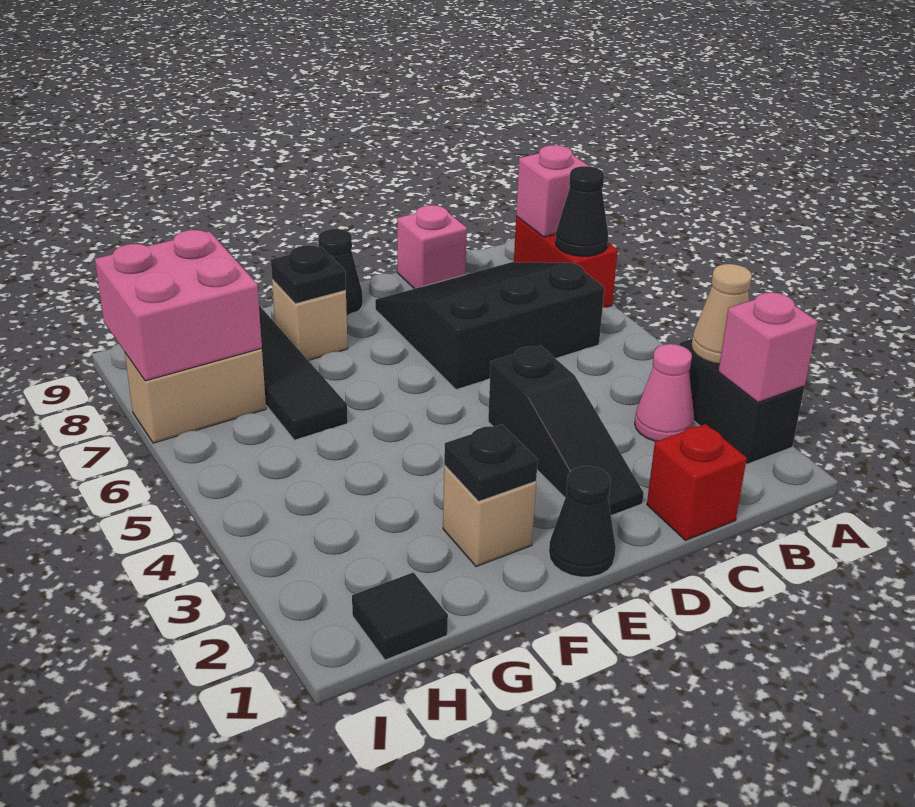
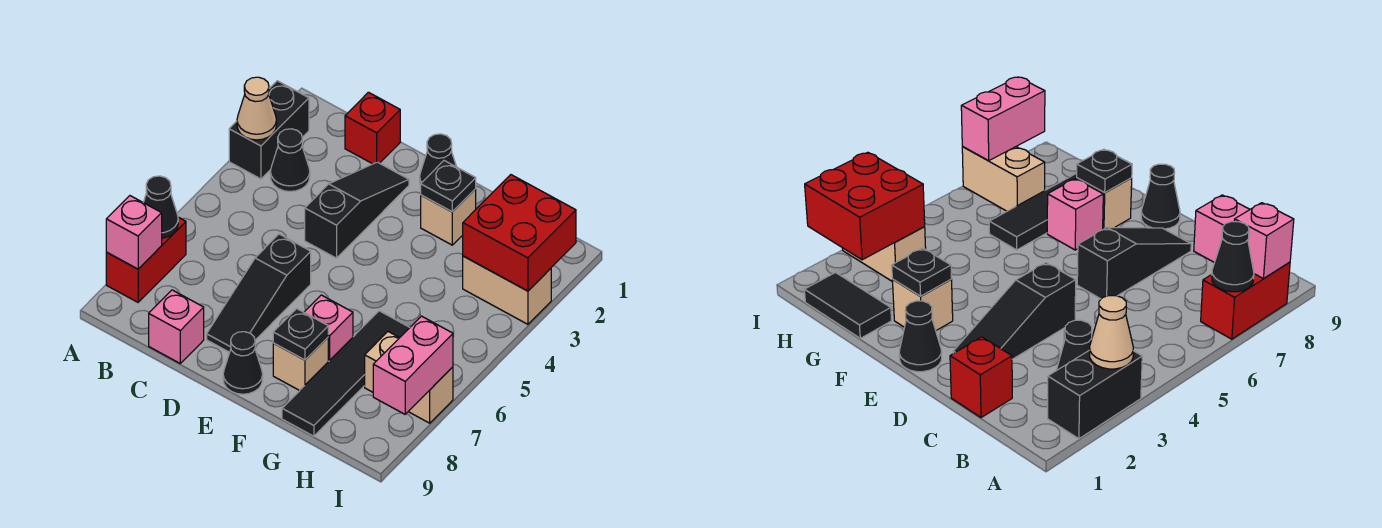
pink brick A2 level 2 -> pink brick F7 level 1
pink cone B3 level 1 -> black cone B3 level 1
black slope B6:D8 level 1 top 6 -> black slope D6:D8 level 1 top 6
black tile H1 level 1 -> black tile G1:H1 level 1
none -> red brick H2:I3 level 2
none -> tan brick H3:I3 level 1
pink brick H7:I8 level 2 -> pink brick I7:I8 level 2

